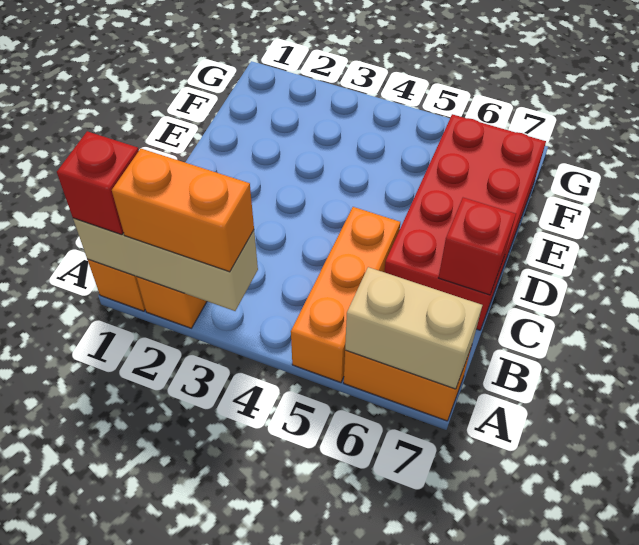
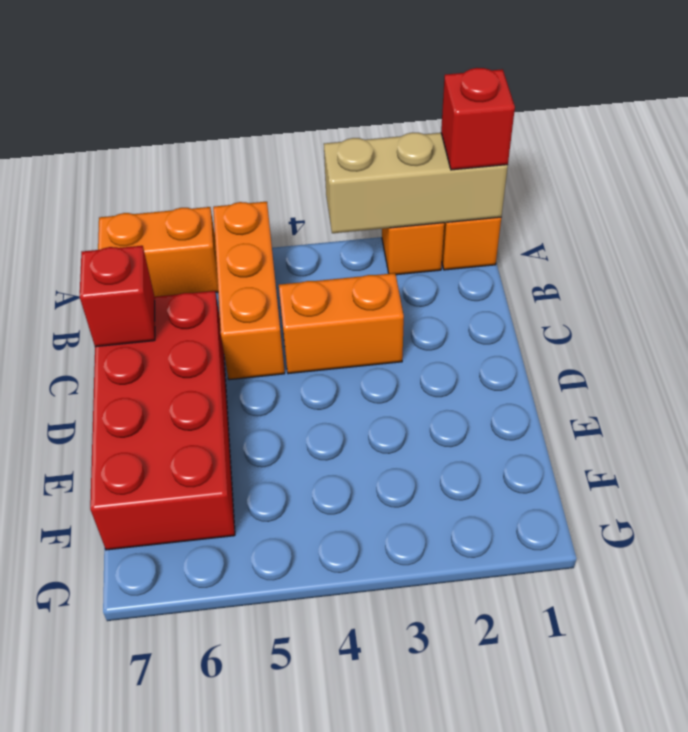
orange brick A2:A3 level 3 -> orange brick C3:C4 level 1
tan brick A6:A7 level 2 -> none

